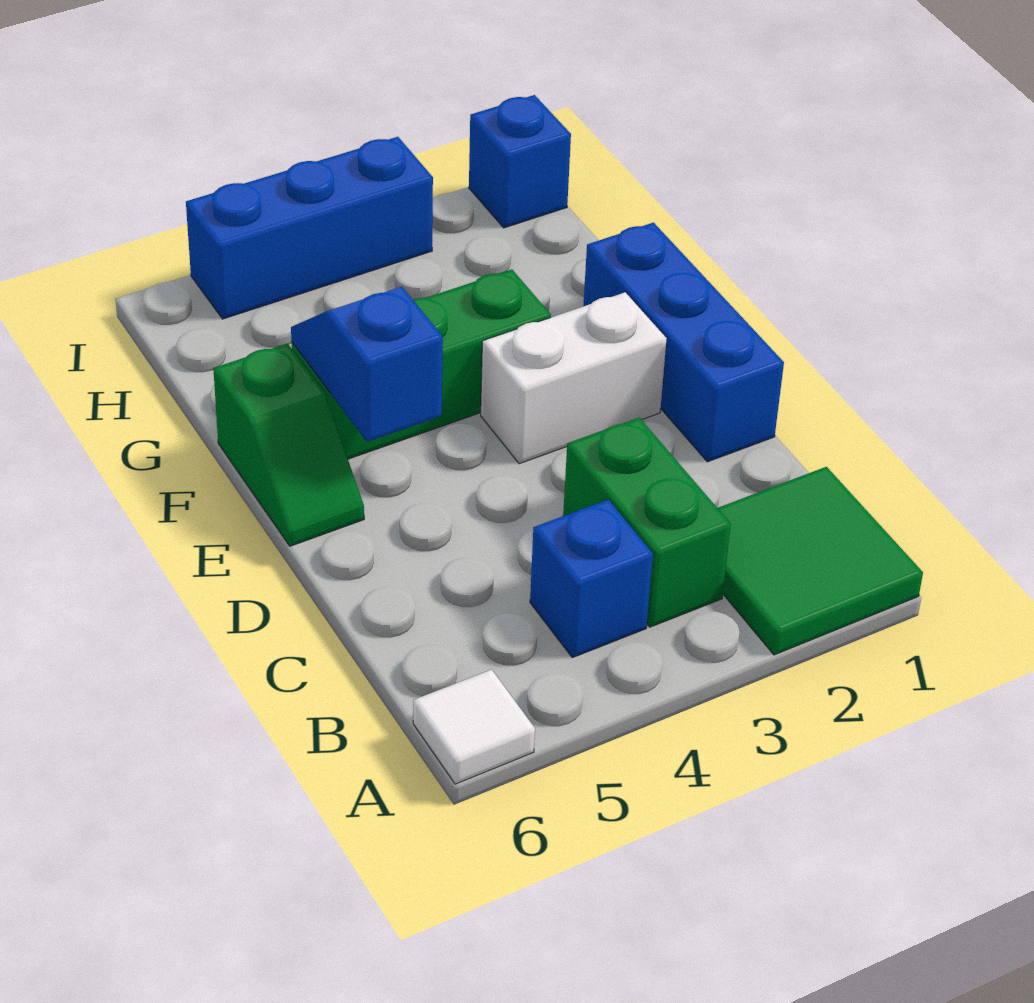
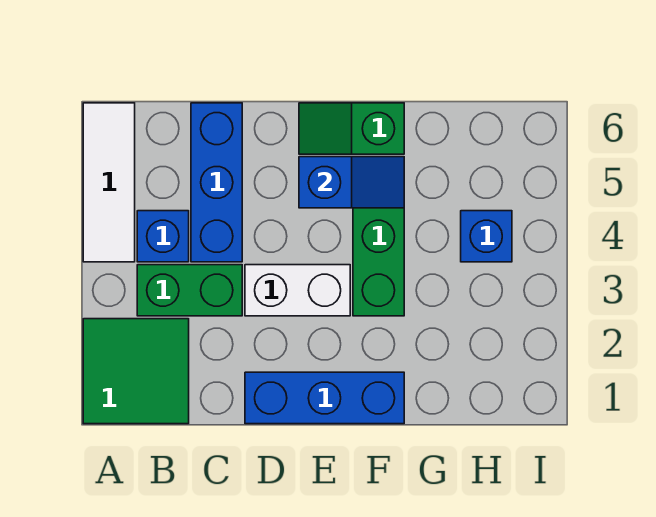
white tile A6 level 1 -> white tile A4:A6 level 1
white brick E2:E3 level 1 -> white brick D3:E3 level 1
blue brick I1 level 1 -> blue brick H4 level 1
blue brick I3:I5 level 1 -> blue brick C4:C6 level 1

